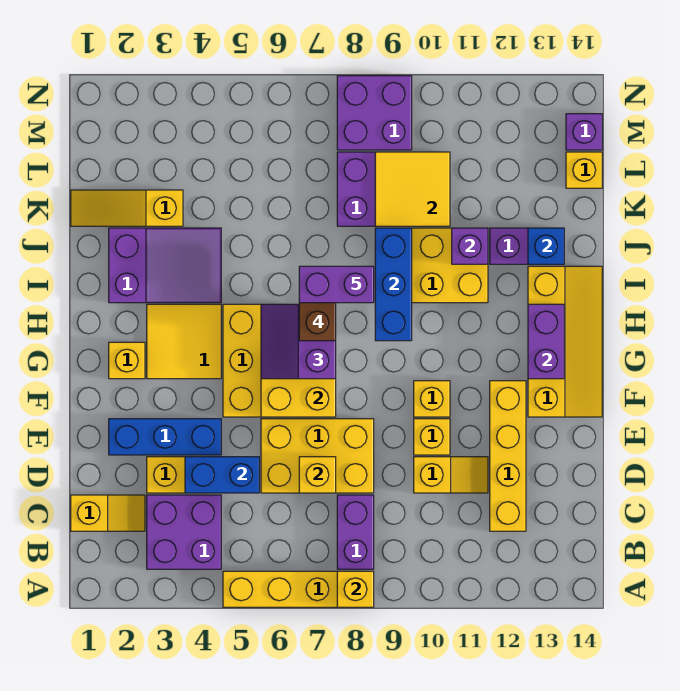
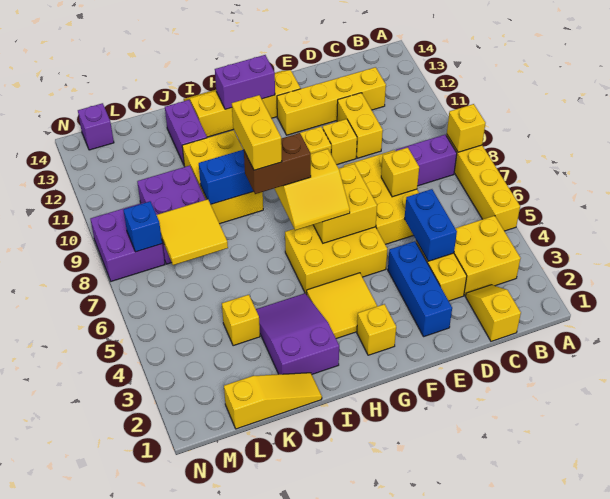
purple brick B3:C4 level 1 -> yellow brick B3:C4 level 1
yellow slope D10:D11 level 1 top 10 -> yellow brick D10:D11 level 1
purple slope G6:H7 level 3 top 7 -> yellow slope G6:H7 level 3 top 7
purple brick I7:I8 level 5 -> yellow brick I7:I8 level 5
purple brick J11 level 2 -> none
blue brick J13 level 2 -> blue brick M8 level 2
yellow slope K1:K3 level 1 top 3 -> yellow slope J1:L1 level 1 top L
yellow tile K9:L10 level 2 -> yellow tile K7:L8 level 2
yellow brick L14 level 1 -> yellow brick K4 level 1

